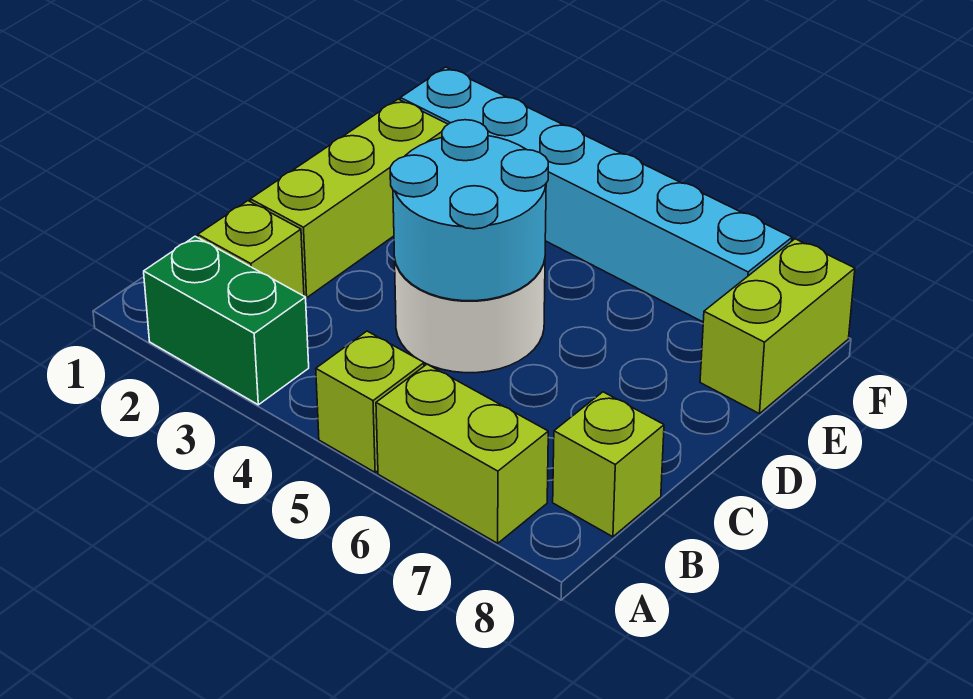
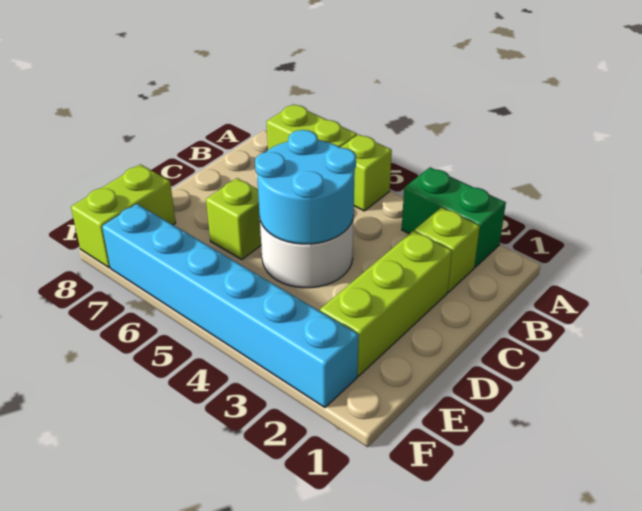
lime brick B8 level 1 -> lime brick D6 level 1

